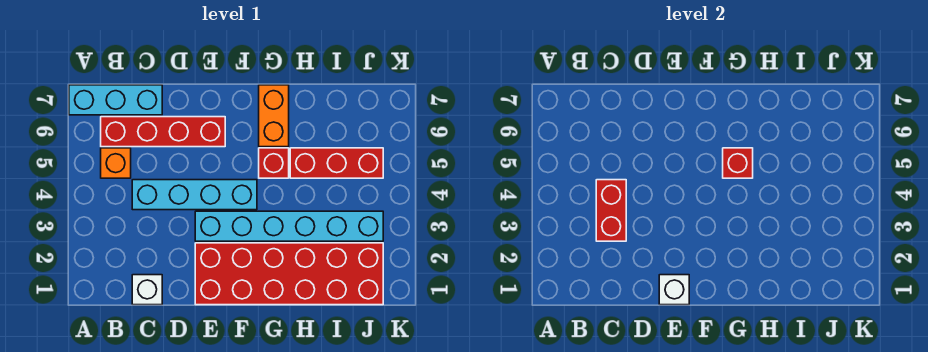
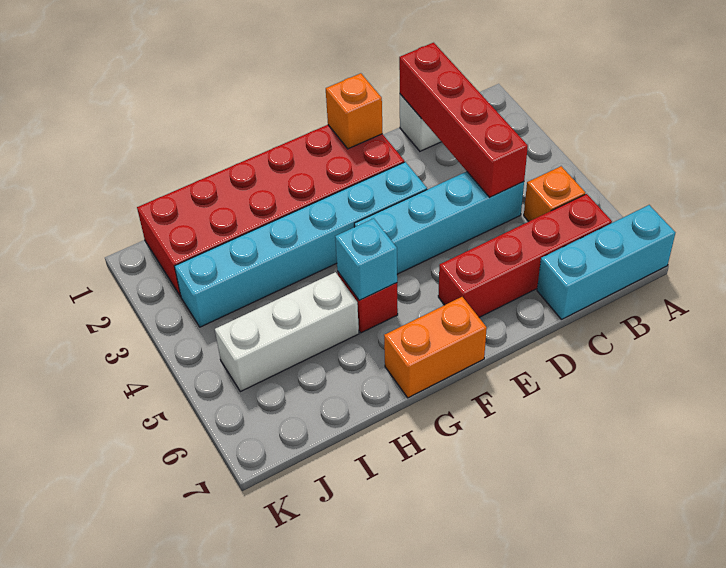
red brick C3:C4 level 2 -> red brick C1:C4 level 2
white brick E1 level 2 -> orange brick E1 level 2
red brick G5 level 2 -> cyan brick G5 level 2
orange brick G6:G7 level 1 -> orange brick F7:G7 level 1
red brick H5:J5 level 1 -> white brick H5:J5 level 1

